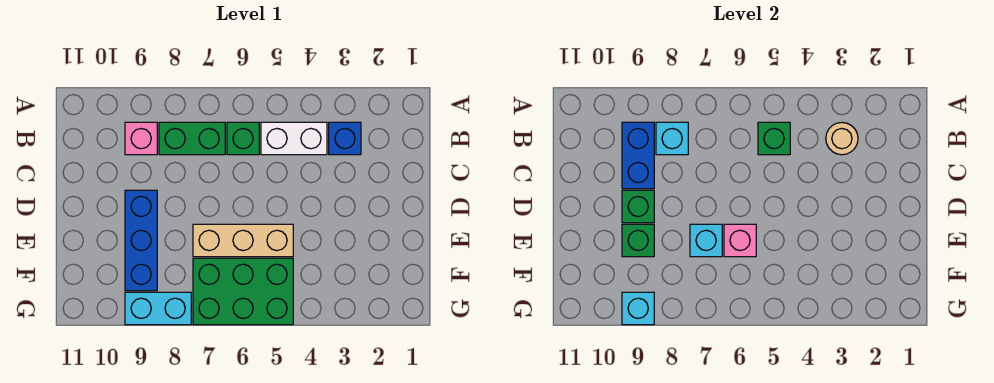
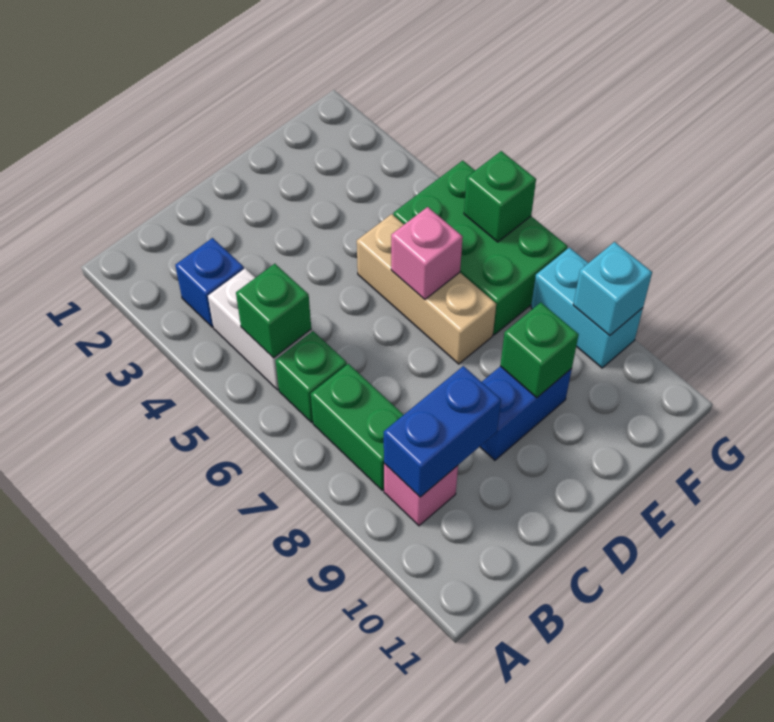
tan round brick B3 level 2 -> none
cyan brick B8 level 2 -> none
blue brick D9:F9 level 1 -> blue brick D9:E9 level 1
green brick D9 level 2 -> green brick G6 level 2
cyan brick E7 level 2 -> none

